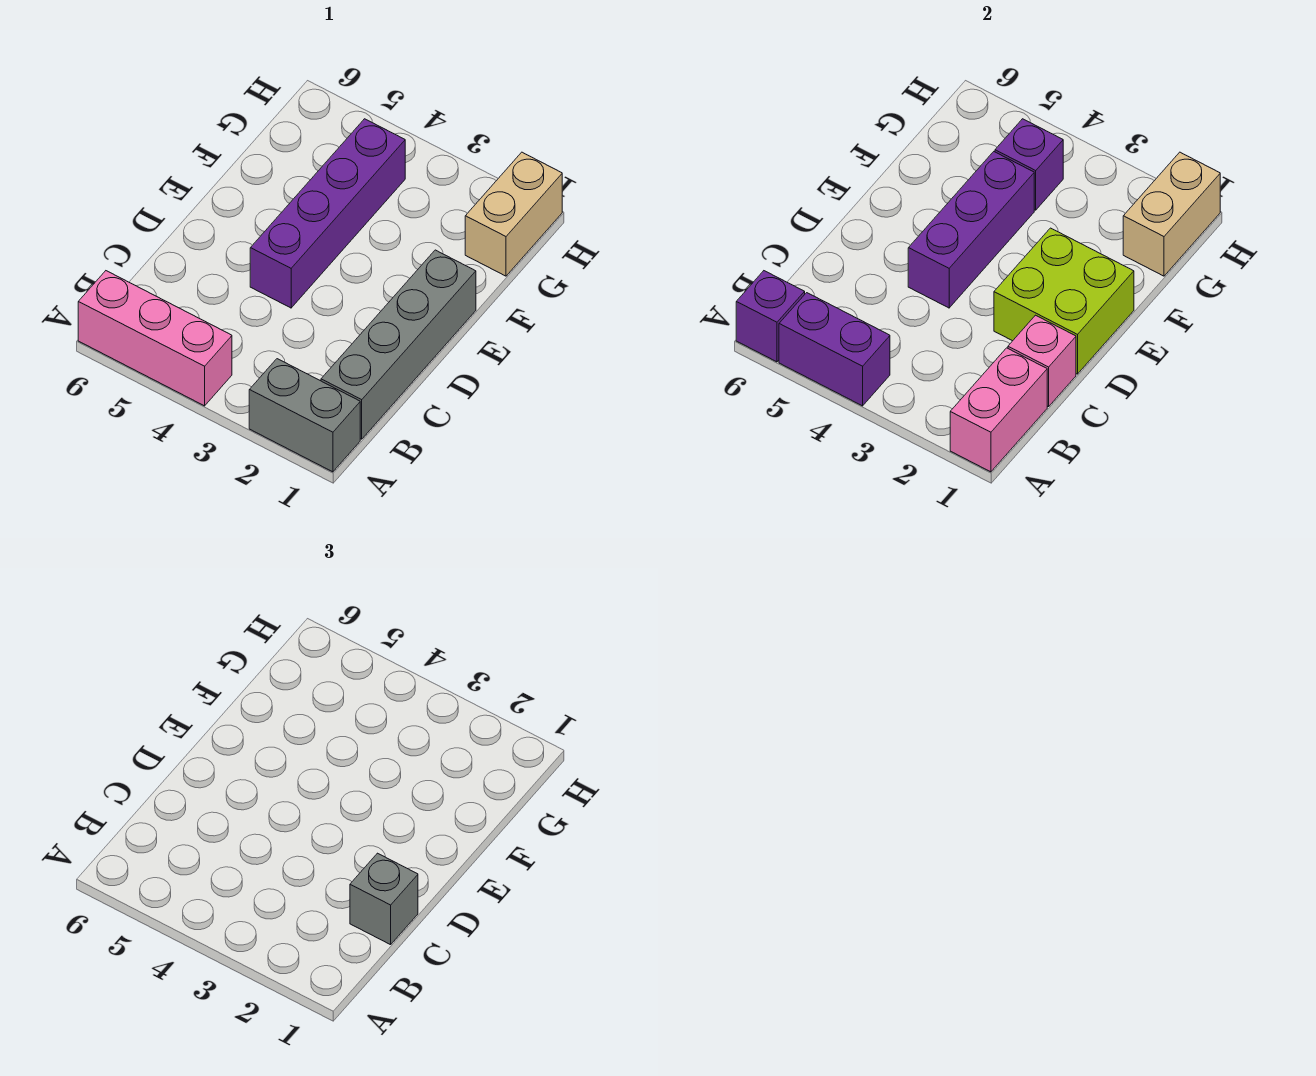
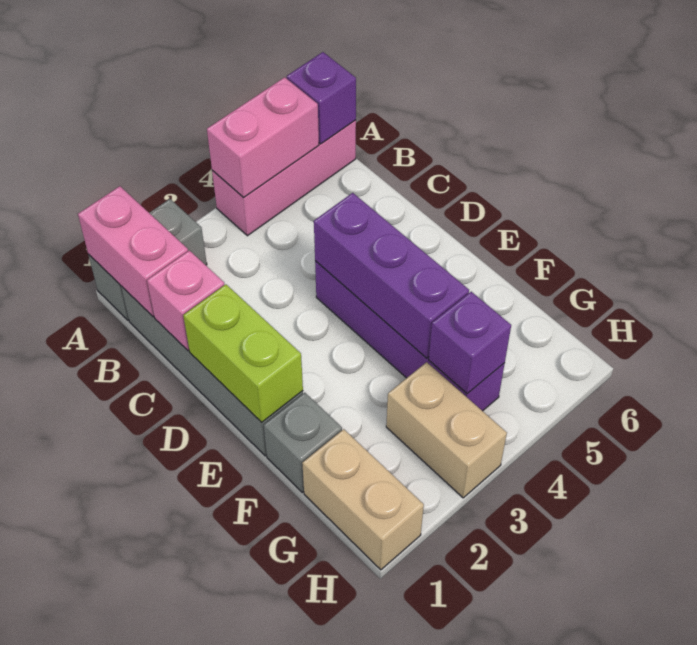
purple brick A4:A5 level 2 -> pink brick A4:A5 level 2
grey brick C1 level 3 -> grey brick F1 level 1
lime brick D1:E2 level 2 -> lime brick D1:E1 level 2
tan brick G1:H1 level 2 -> tan brick G3:H3 level 1

